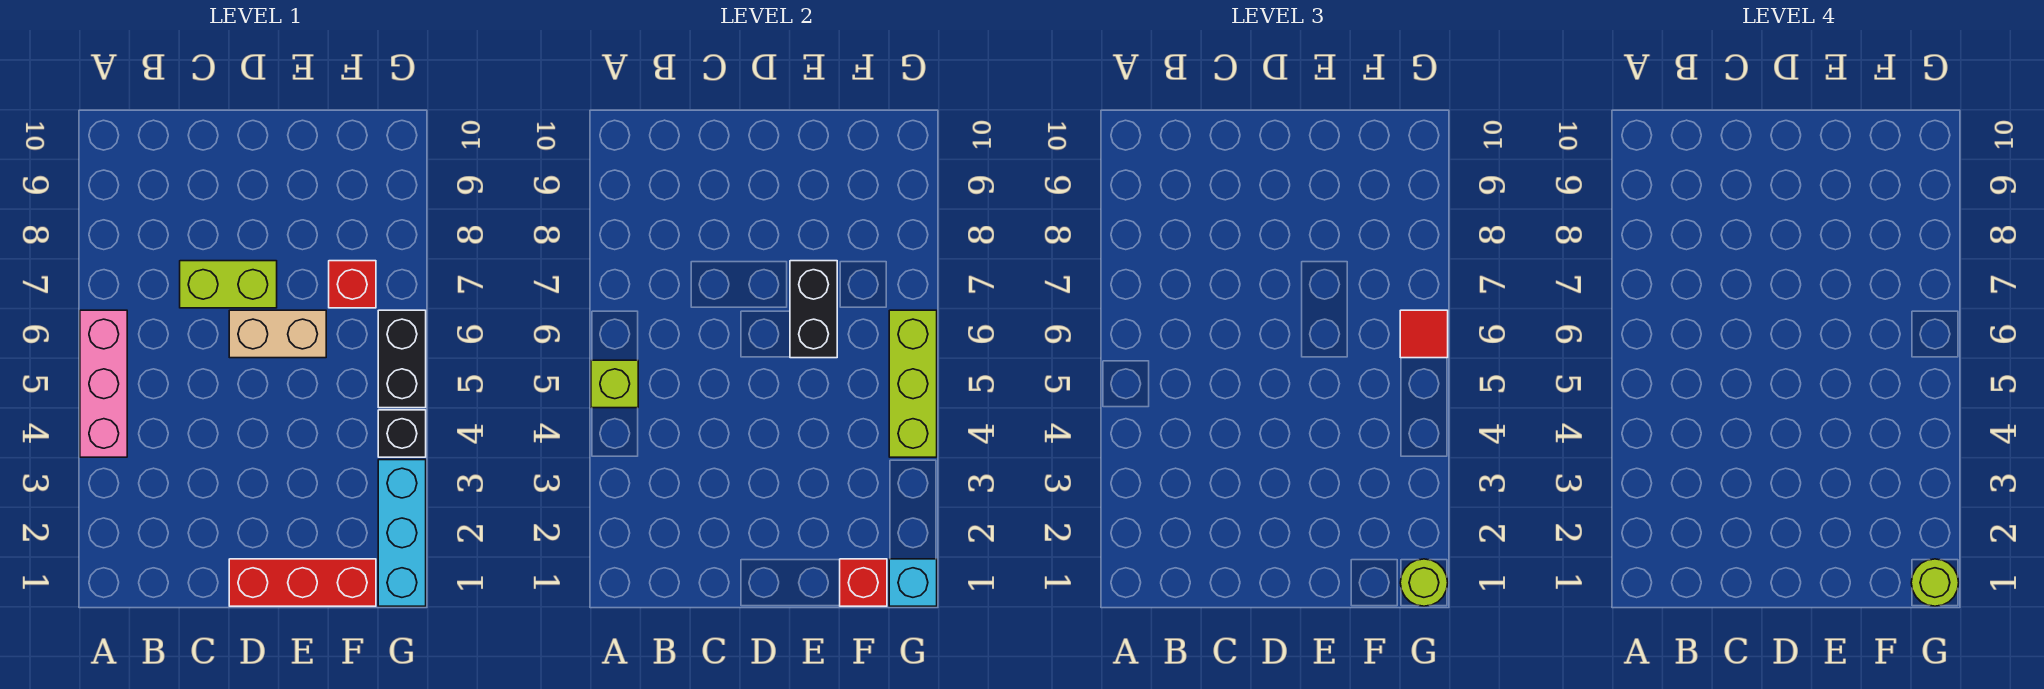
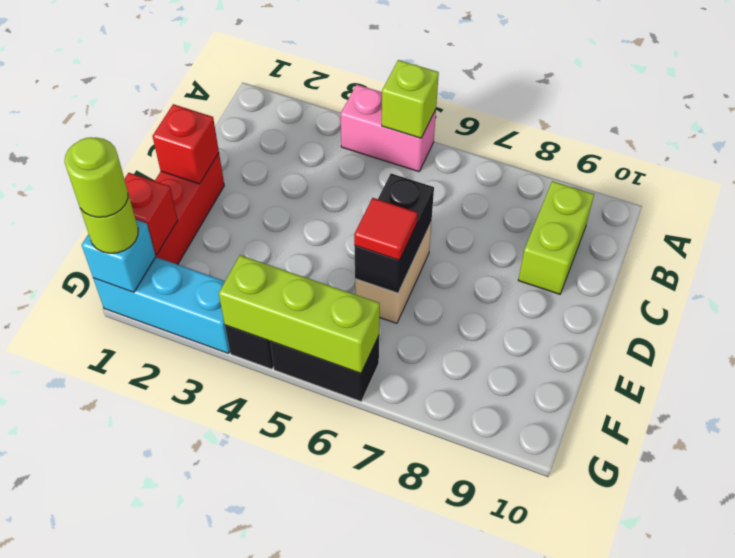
pink brick A4:A6 level 1 -> pink brick A4:A5 level 1
lime brick C7:D7 level 1 -> lime brick B9:C9 level 1
black brick E6:E7 level 2 -> black brick D6:E6 level 2
red brick F7 level 1 -> red brick D1 level 2
red tile G6 level 3 -> red tile E6 level 3

